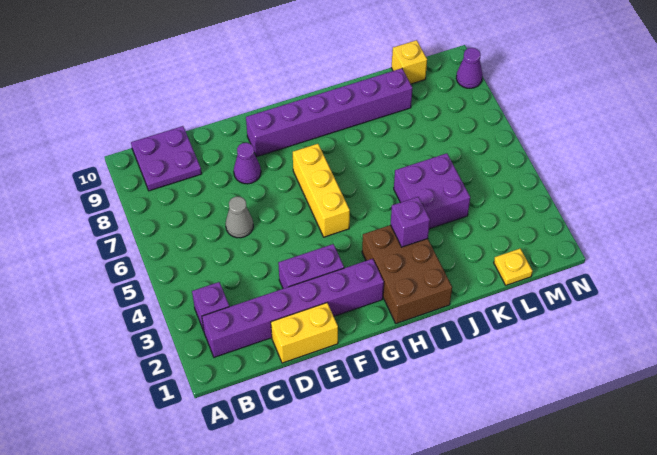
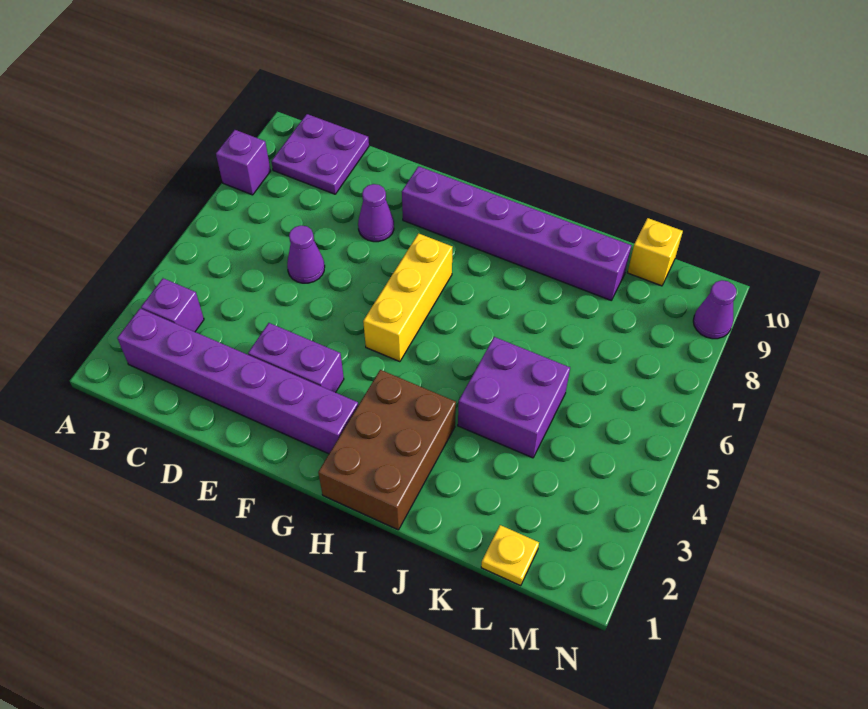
yellow brick D1:E1 level 1 -> none
grey cone D6 level 1 -> purple cone D6 level 1
purple brick I3 level 2 -> purple brick A8 level 1

